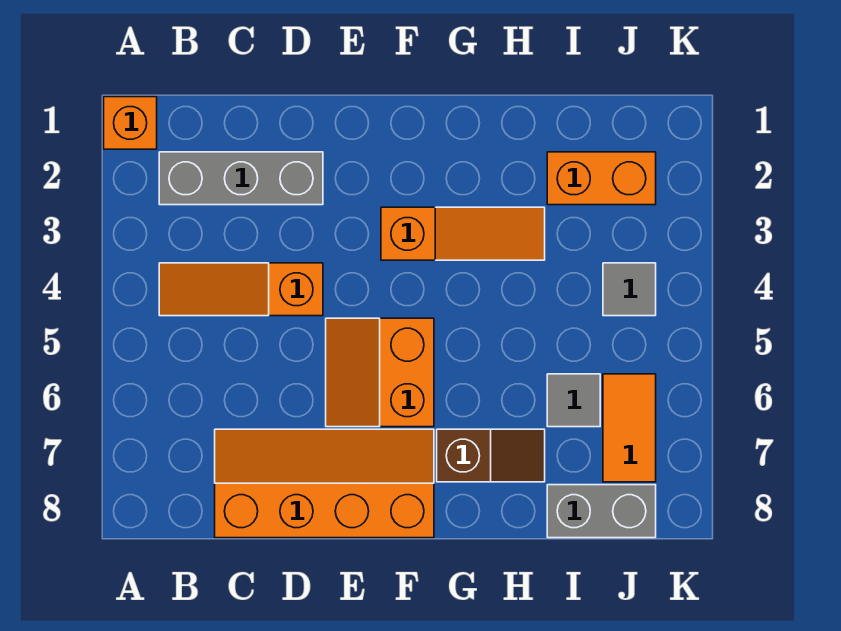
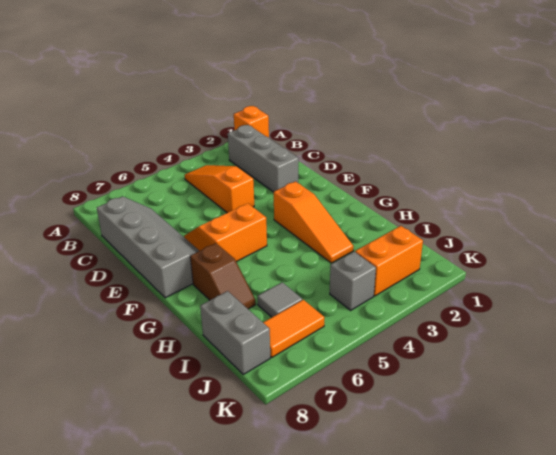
orange slope C7:F8 level 1 top 8 -> grey slope C7:F8 level 1 top 8
orange brick I2:J2 level 1 -> orange brick J2:J3 level 1
grey tile J4 level 1 -> grey brick J4 level 1

